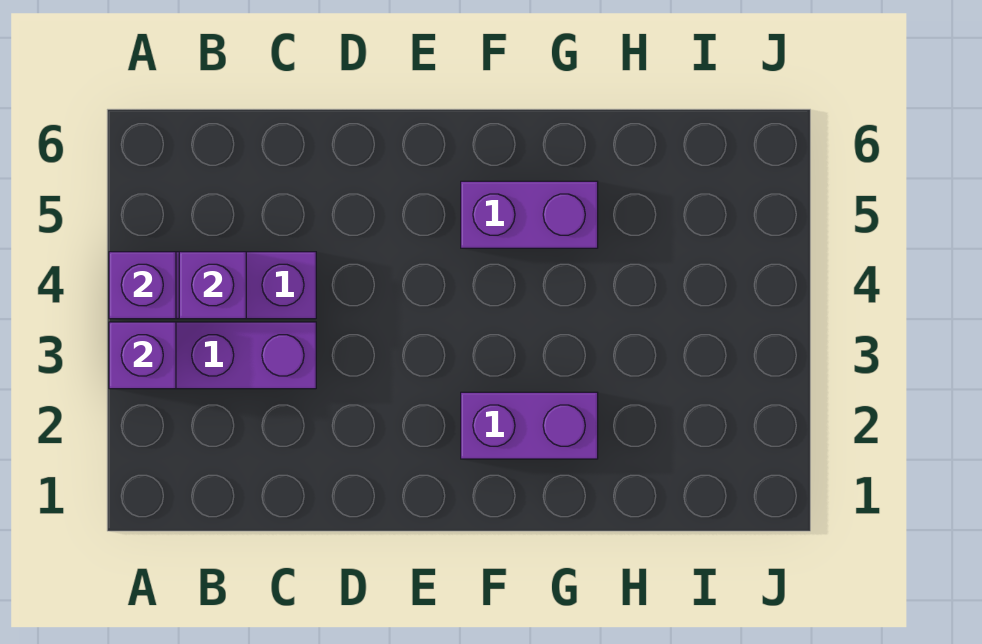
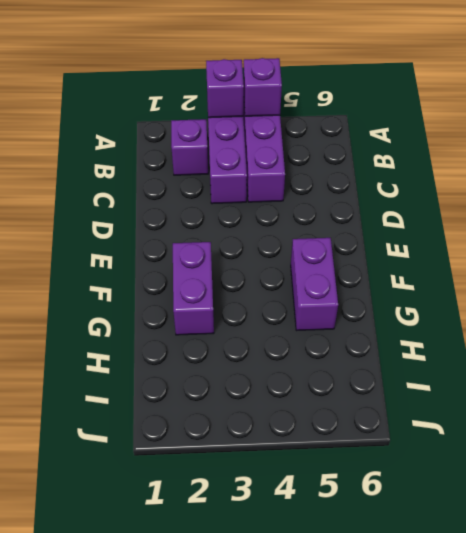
purple brick B4 level 2 -> purple brick B2 level 1

